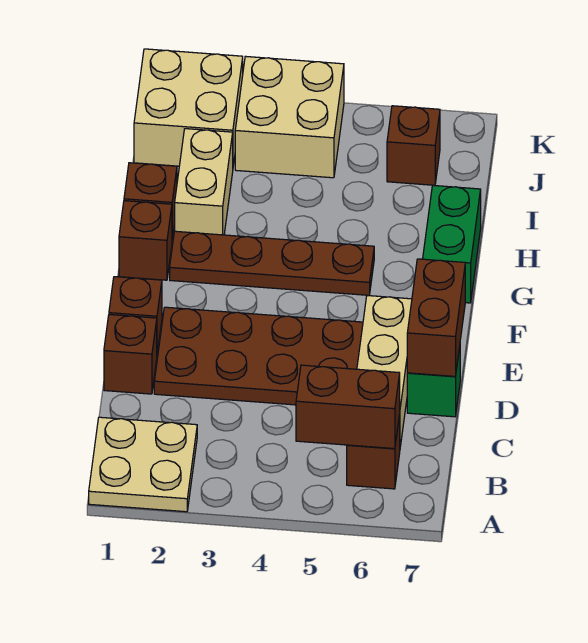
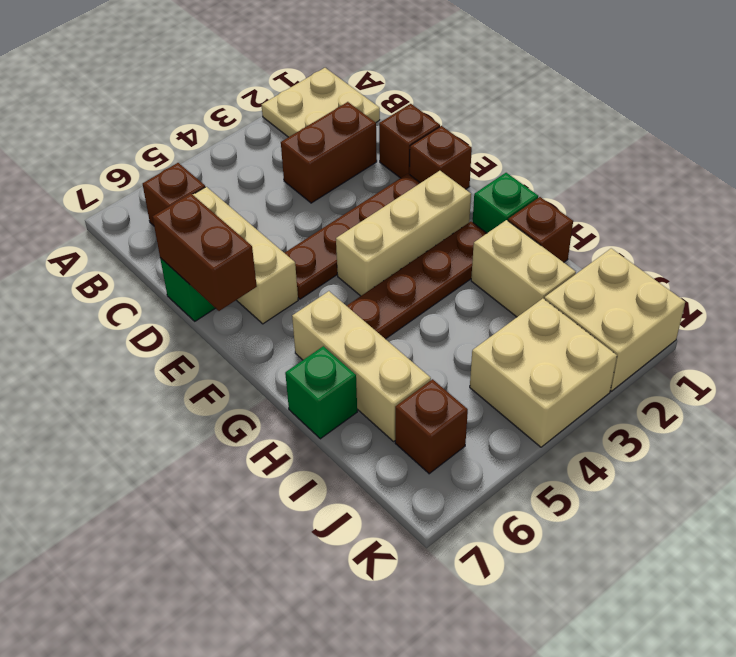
brown brick B5:B6 level 2 -> brown brick C2:C3 level 1
brown plate D2:E5 level 1 -> brown plate E2:E5 level 1
none -> tan brick F2:F4 level 1
brown brick G1 level 1 -> green brick G1 level 1
none -> tan brick G6:I6 level 1
green brick G7:H7 level 1 -> green brick H7 level 1

